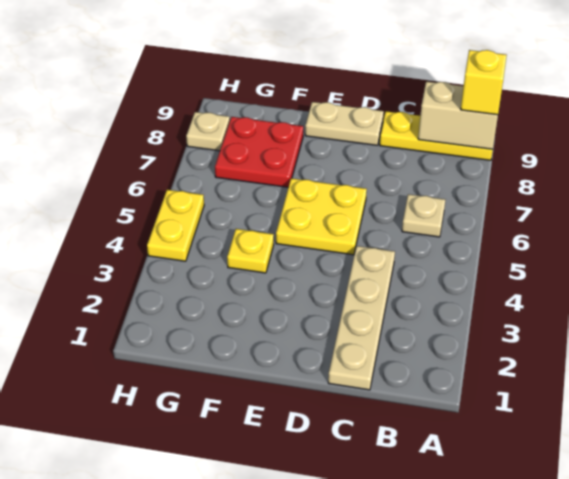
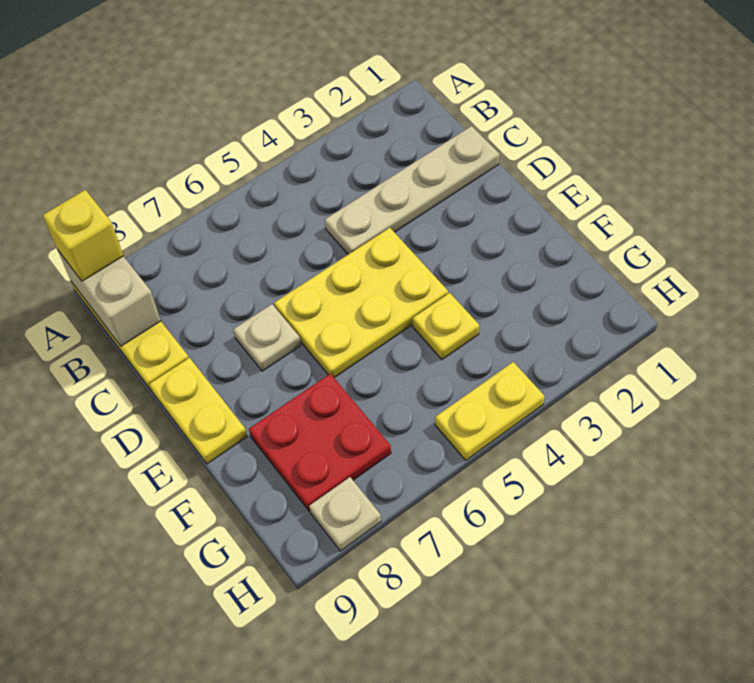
tan plate B6 level 1 -> tan plate D7 level 1
yellow plate D5:E6 level 1 -> yellow plate D4:E6 level 1
tan plate D9:E9 level 1 -> yellow plate D9:E9 level 1

